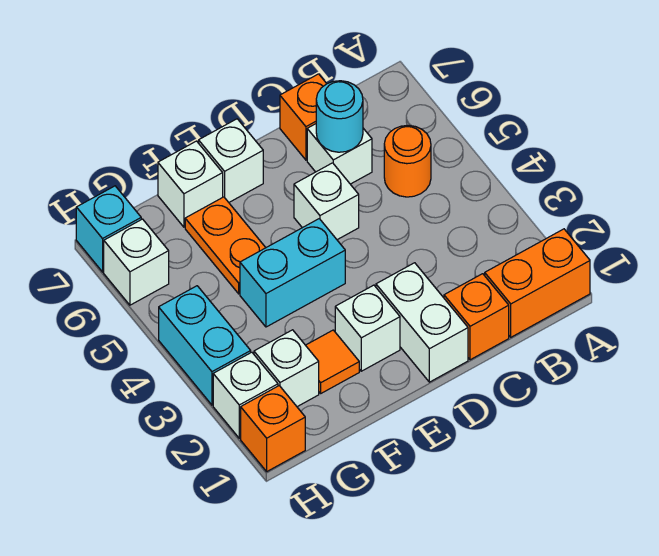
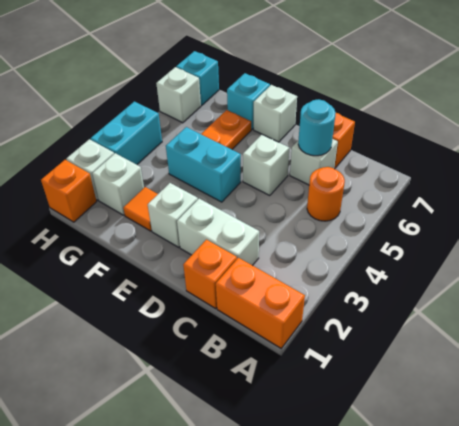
white brick D1:D2 level 1 -> white brick C2:D2 level 1
white brick F7 level 1 -> cyan brick F7 level 1

